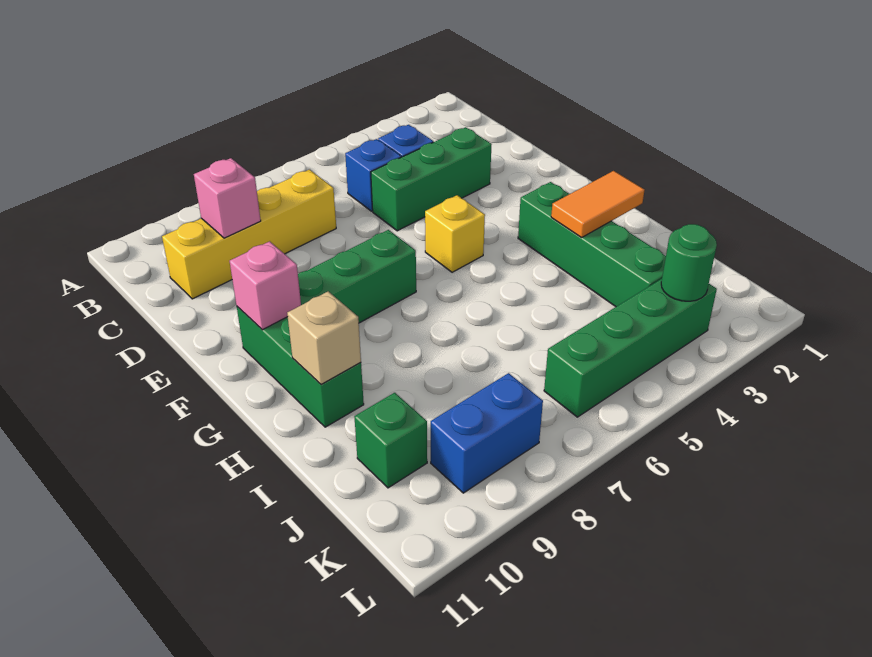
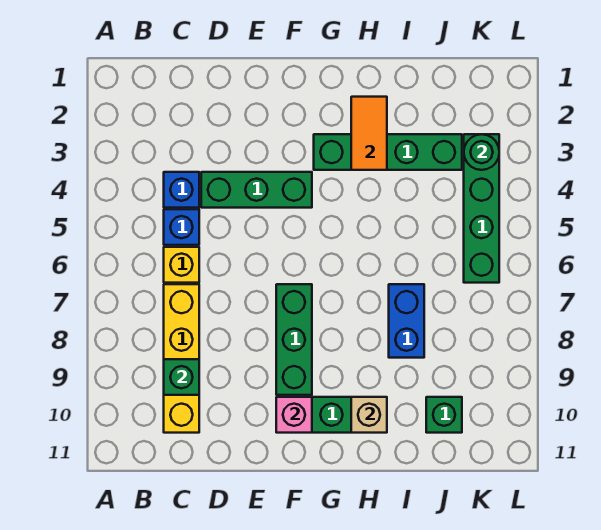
pink brick C9 level 2 -> green brick C9 level 2
green brick D3:D5 level 1 -> green brick D4:F4 level 1
yellow brick F5 level 1 -> yellow brick C6 level 1
blue brick K8:K9 level 1 -> blue brick I7:I8 level 1

